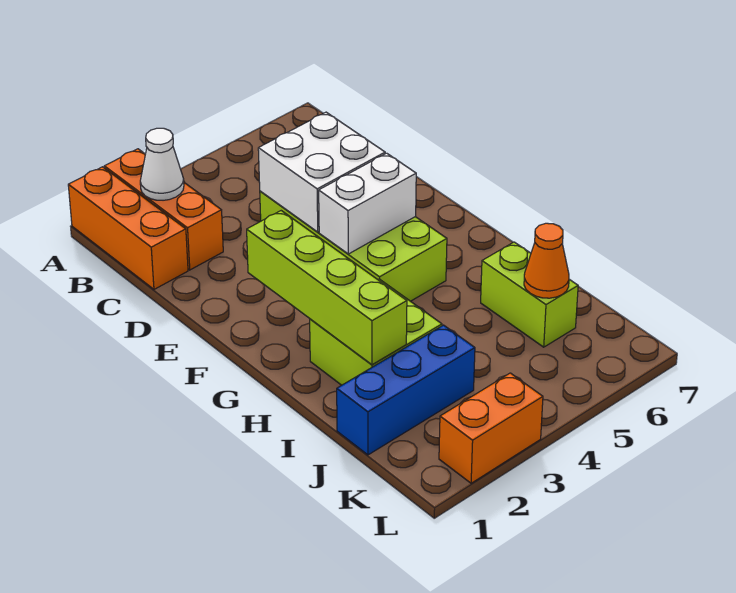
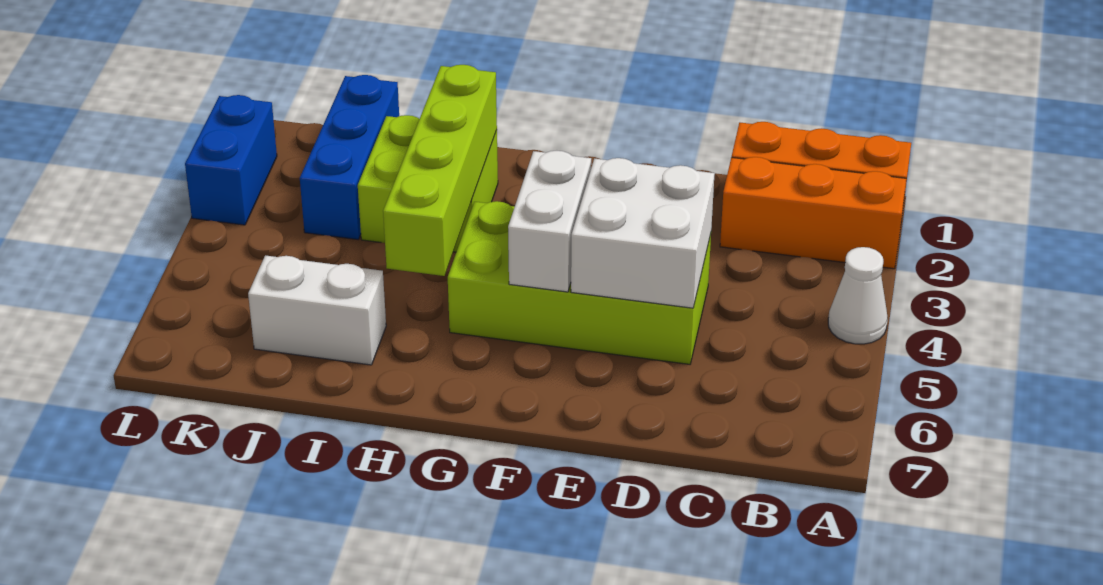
white cone B2 level 2 -> white cone A4 level 1
lime brick F2:I2 level 2 -> lime brick H2:H5 level 2
lime brick I6:J6 level 1 -> white brick I6:J6 level 1
orange cone J6 level 2 -> none
orange brick L2:L3 level 1 -> blue brick L2:L3 level 1

